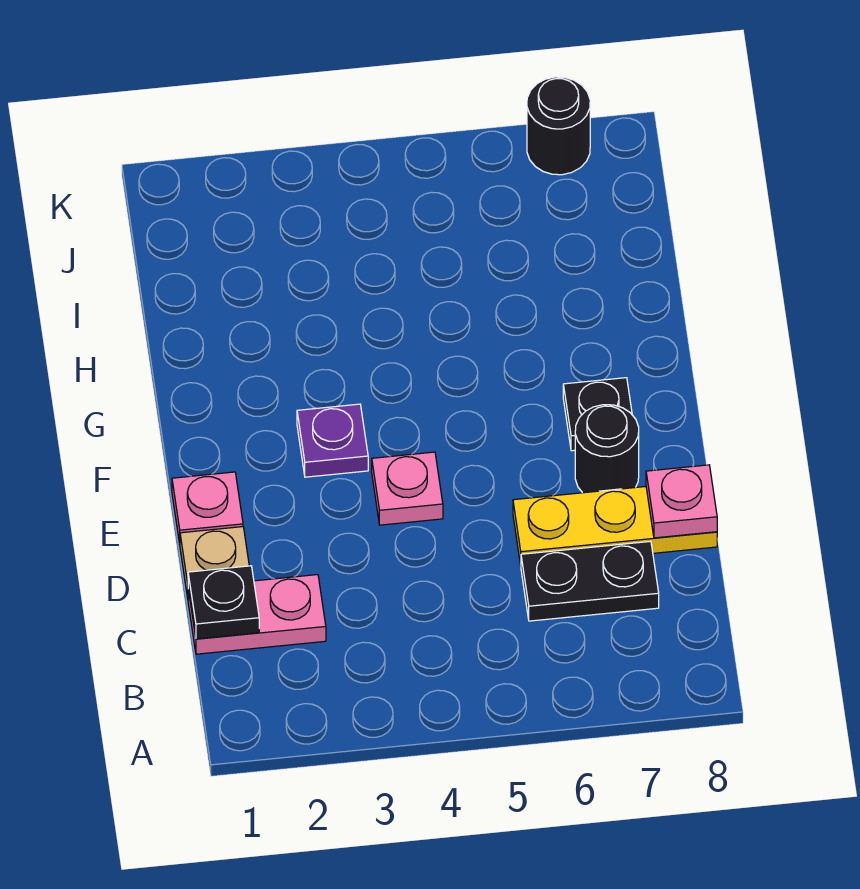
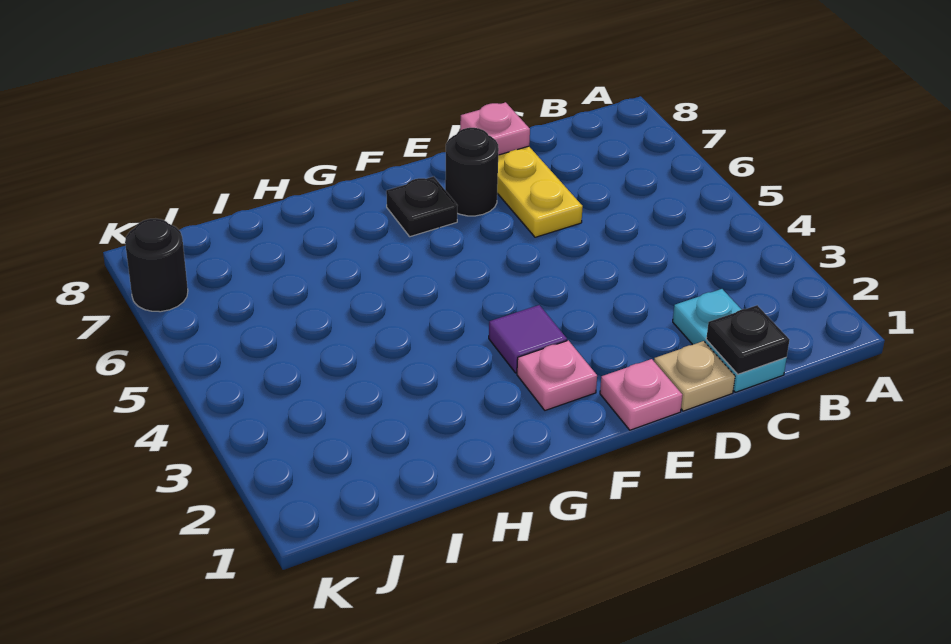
pink plate C1:C2 level 1 -> cyan plate C1:C2 level 1
black plate C6:C7 level 1 -> none
pink plate E4 level 1 -> pink plate F2 level 1
purple plate F3 level 1 -> purple tile F3 level 1

